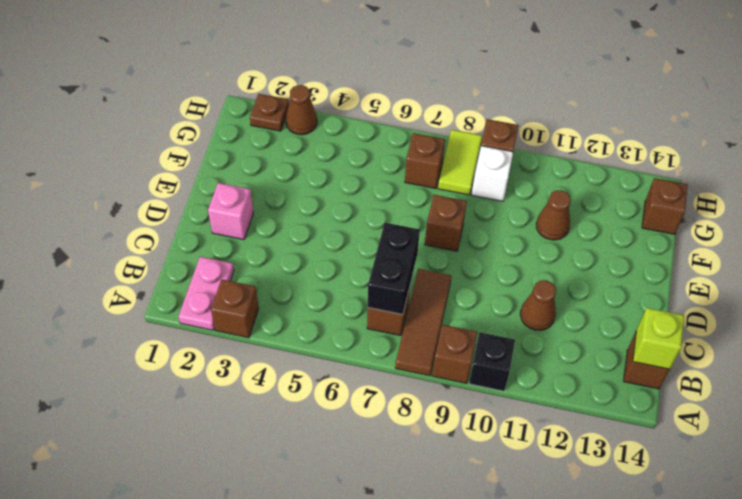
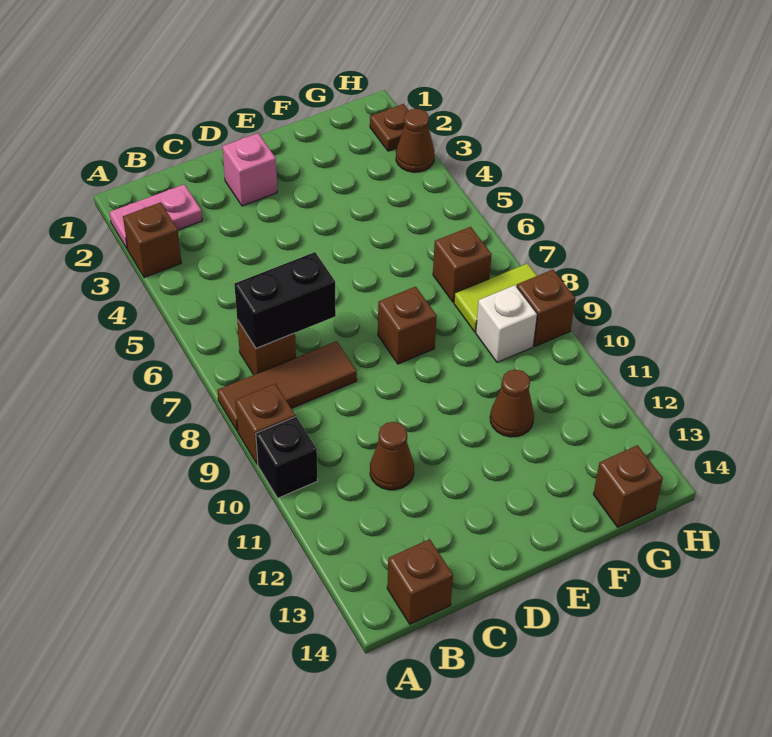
lime brick B14 level 2 -> none

